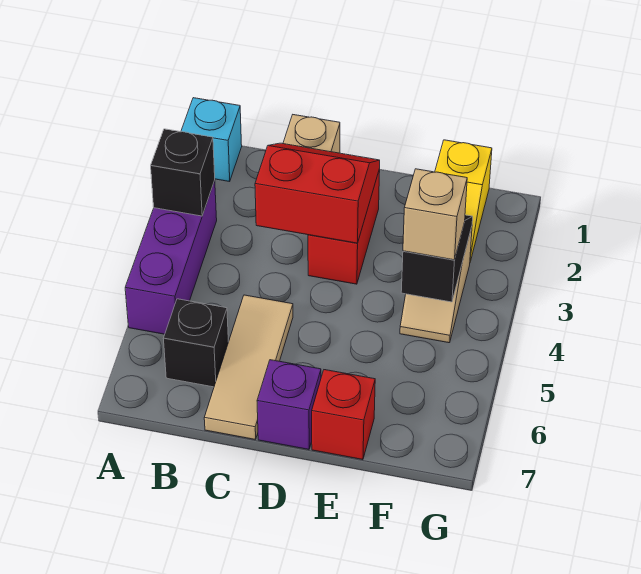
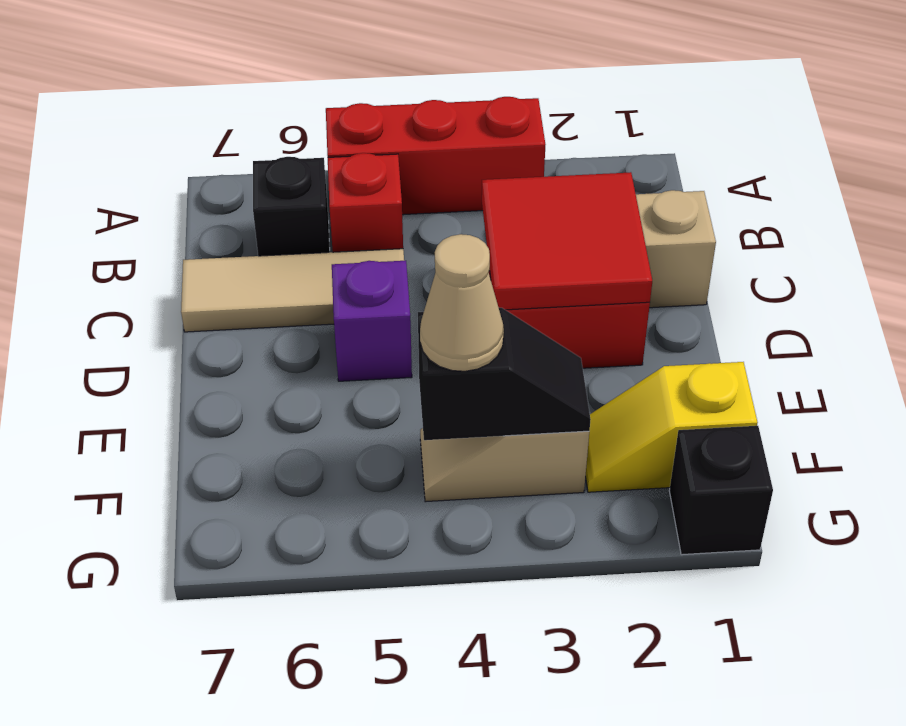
cyan brick A1 level 1 -> none
purple brick A3:A5 level 1 -> red brick A3:A5 level 1
black brick A3 level 2 -> black brick G1 level 1
red slope C2:D3 level 2 top 3 -> red tile C2:D3 level 2
purple brick D7 level 1 -> purple brick D5 level 1
red brick E7 level 1 -> red brick B5 level 1
tan brick F4 level 3 -> tan cone F4 level 3

